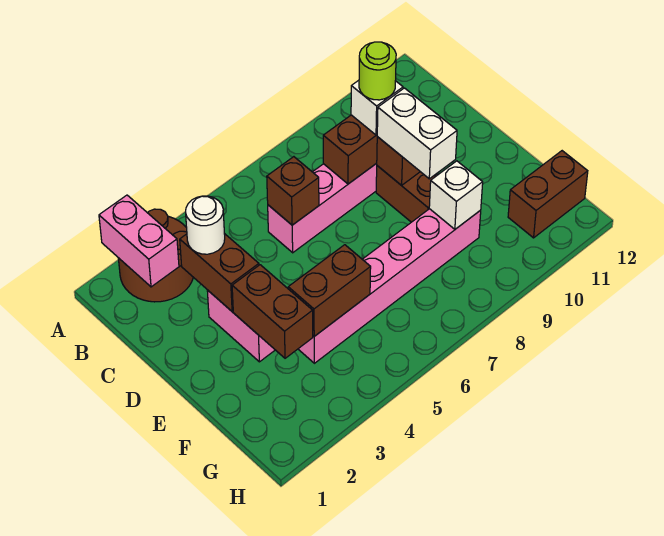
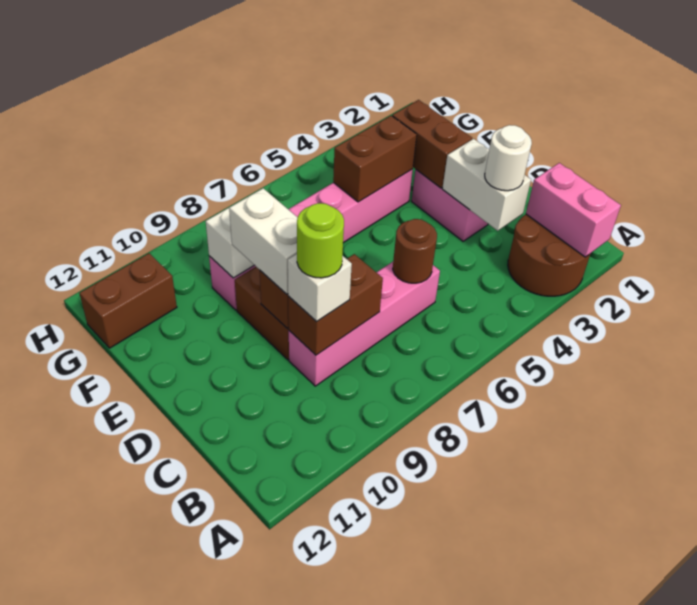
brown brick C3:D3 level 2 -> white brick C3:D3 level 2
brown brick C6 level 2 -> brown round brick C6 level 2

